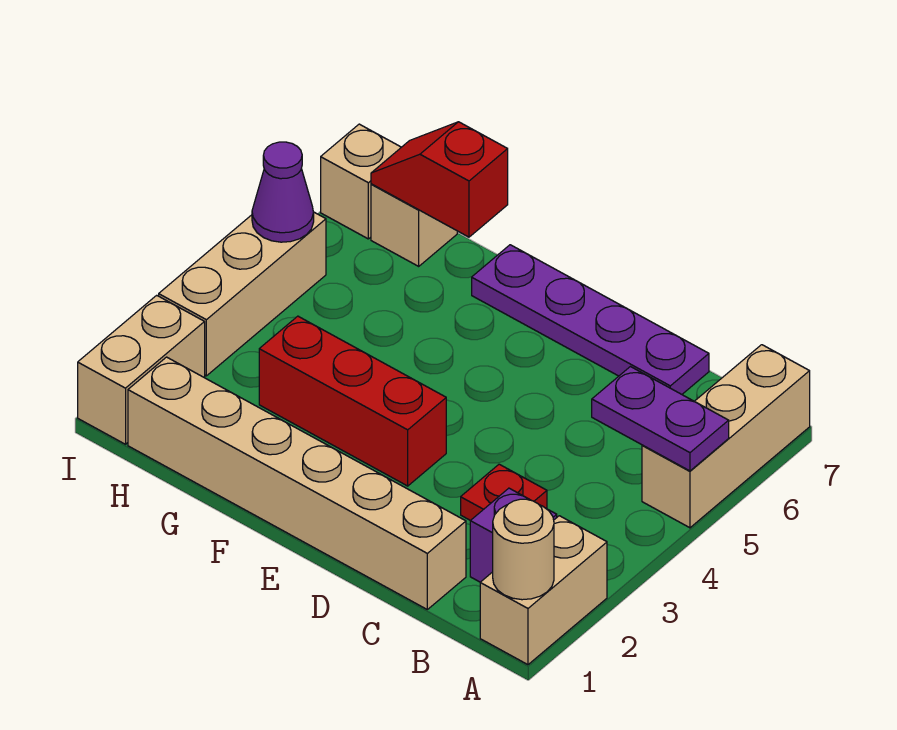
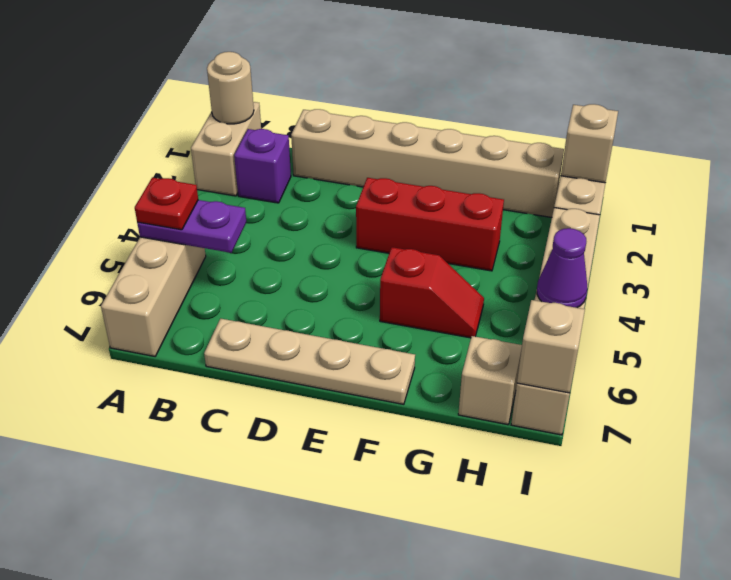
red plate C3 level 1 -> red plate A5 level 3
purple plate C7:F7 level 1 -> tan plate C7:F7 level 1
red slope G7:H7 level 2 top G -> red slope F5:G5 level 1 top F
none -> tan brick I1 level 2
none -> tan brick I7 level 2

